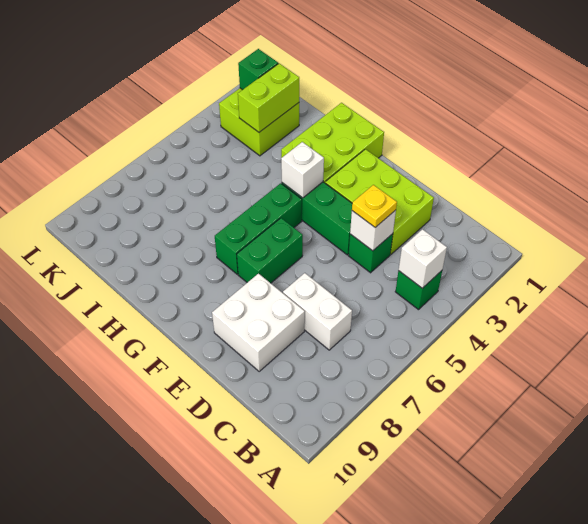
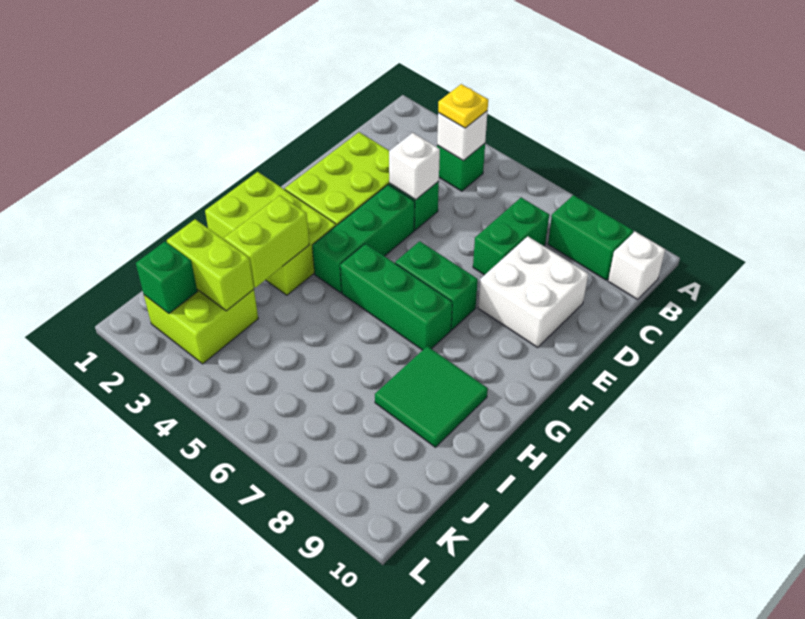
none -> green brick B8:B9 level 1
white brick C7:D7 level 1 -> green brick C7:D7 level 1
yellow plate D4 level 3 -> yellow plate B4 level 3
white brick G4 level 2 -> white brick B10 level 1
none -> lime brick H3:I3 level 2
none -> green tile H8:I9 level 1

